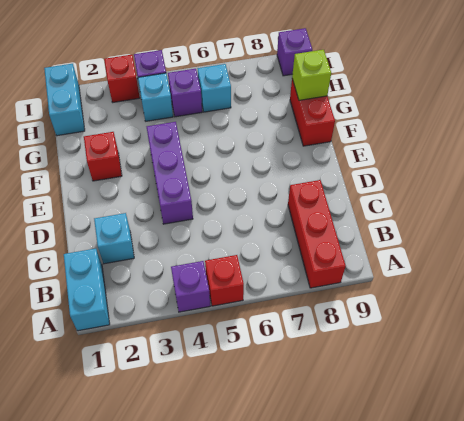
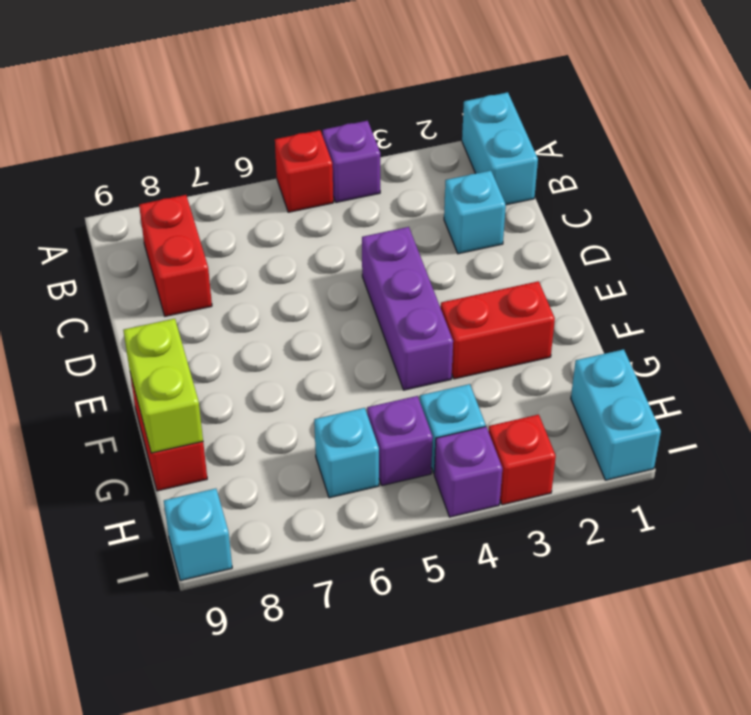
red brick A8:C8 level 1 -> red brick B8:C8 level 1
red brick F2 level 1 -> red brick F2:F3 level 1
lime brick G9 level 2 -> lime brick F9:G9 level 2
purple brick I9 level 1 -> cyan brick I9 level 1

